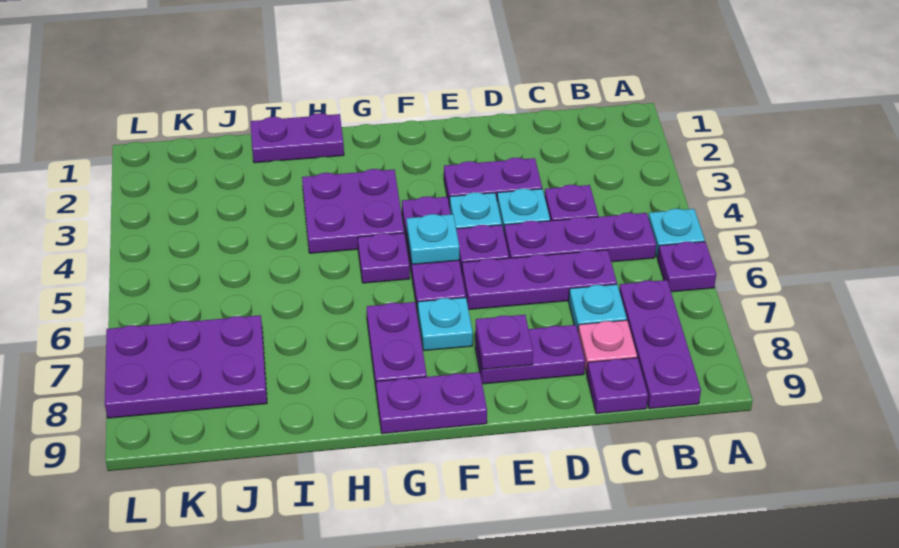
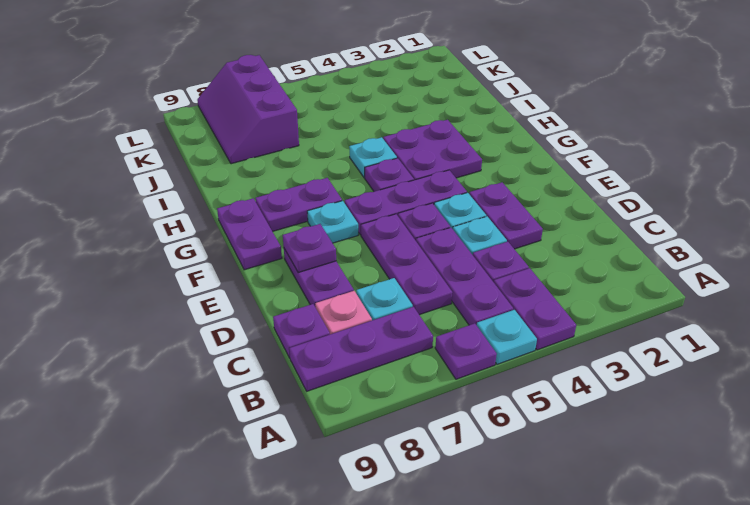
cyan plate F5 level 2 -> cyan plate H5 level 1
purple plate H1:I1 level 1 -> purple plate A4:B4 level 1
purple plate J7:L8 level 1 -> purple slope J7:L8 level 1 top 7

